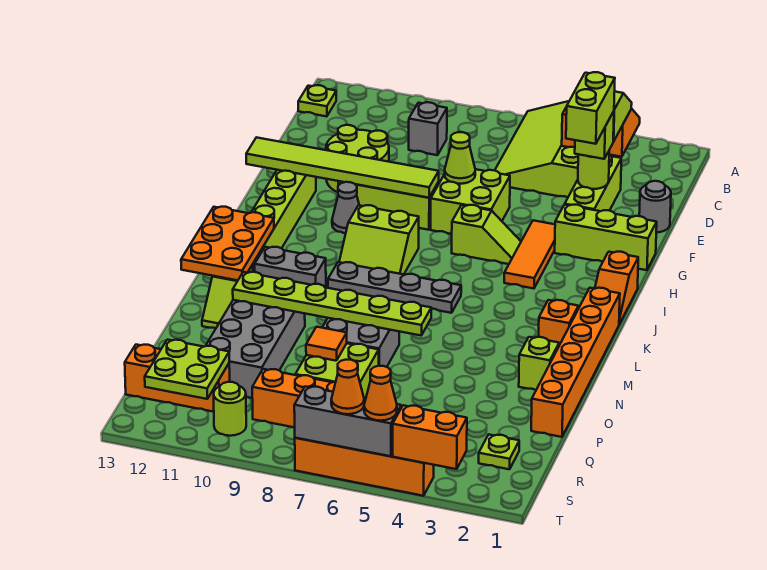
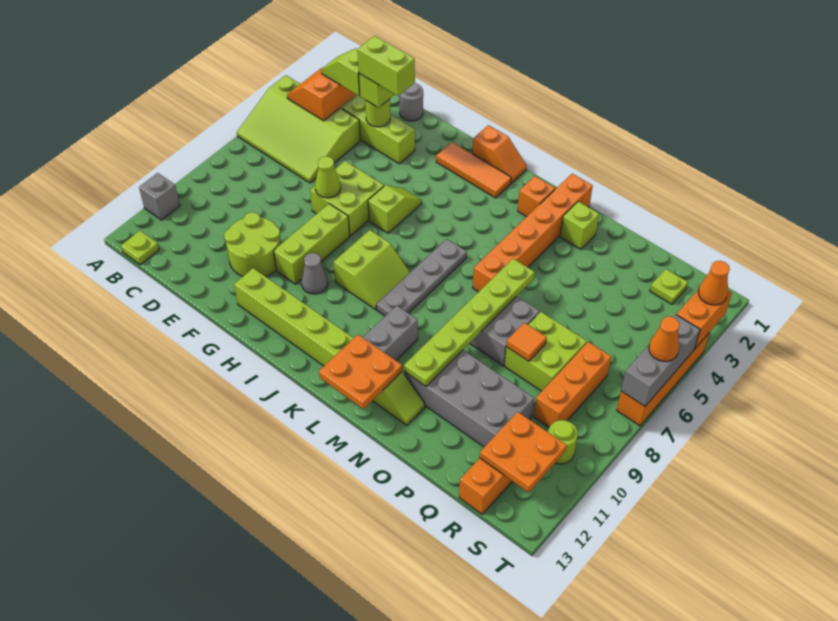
grey brick C9 level 1 -> grey brick A11 level 1
lime brick G1:G3 level 1 -> none
orange tile G4:I4 level 1 -> orange tile H2:J2 level 1
lime tile G8:G13 level 2 -> none
orange brick K1:P1 level 1 -> orange brick M1:M6 level 1
orange plate K12:M13 level 2 -> orange plate L12:M13 level 2
lime plate R11:S12 level 2 -> orange plate R11:S12 level 2
orange cone T5 level 3 -> orange cone T3 level 3

